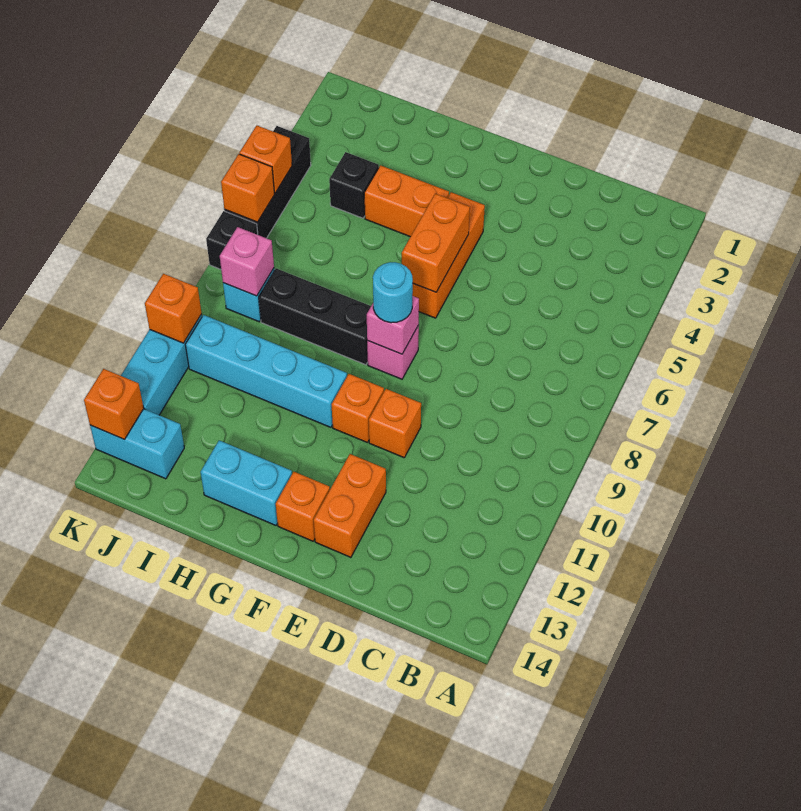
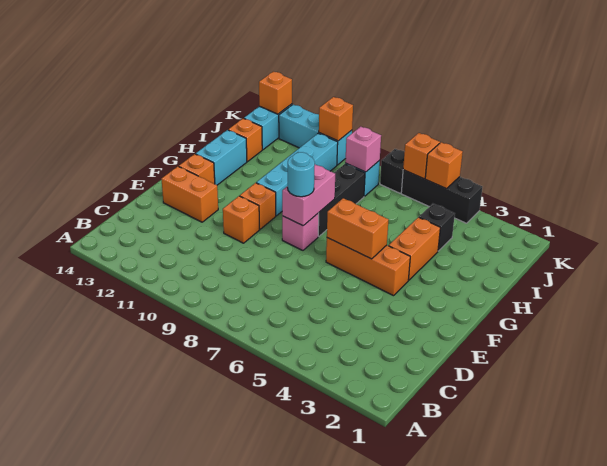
pink brick F8 level 2 -> pink brick F8:G8 level 2
none -> orange brick I13 level 1

